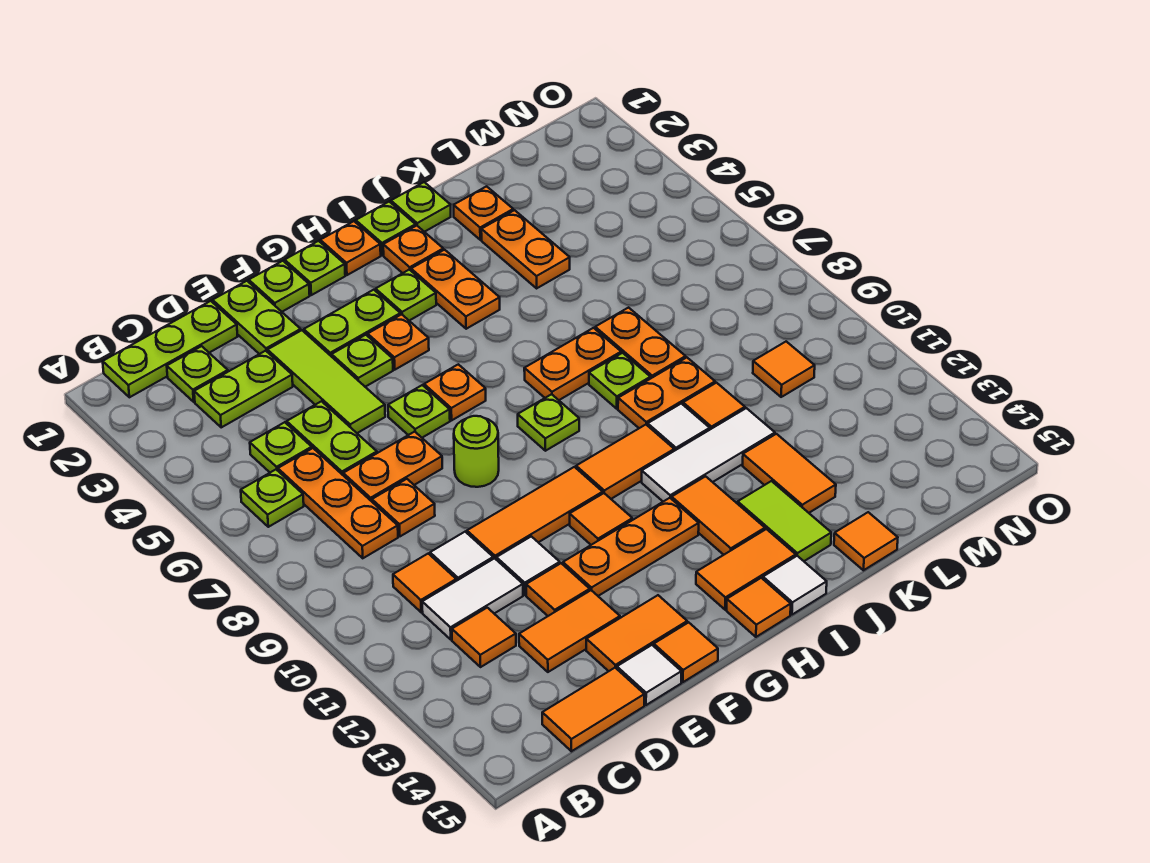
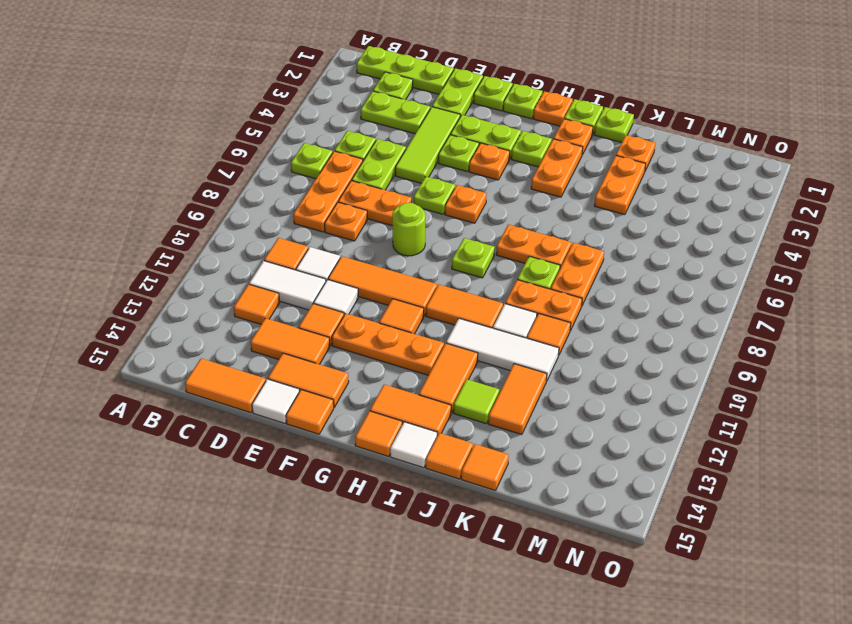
lime tile J13:J14 level 1 -> lime tile J13 level 1
orange tile M10 level 1 -> orange tile J15 level 1

